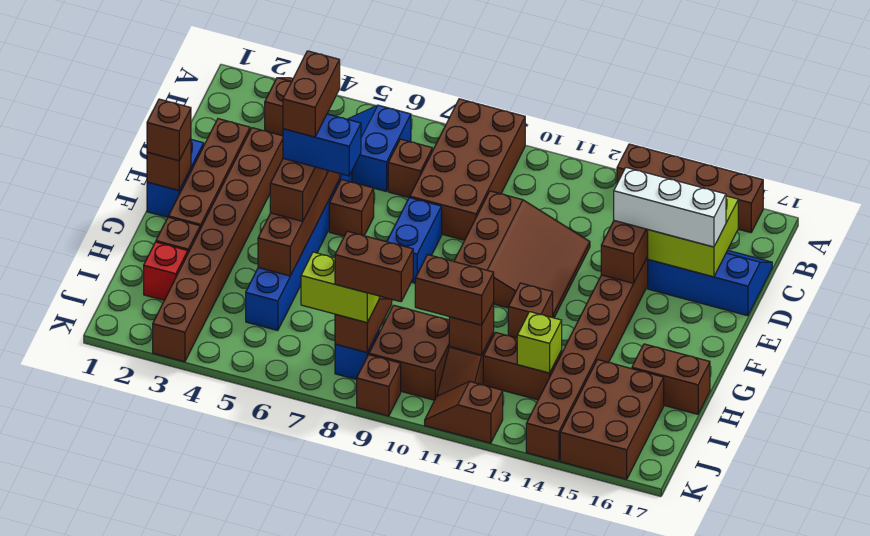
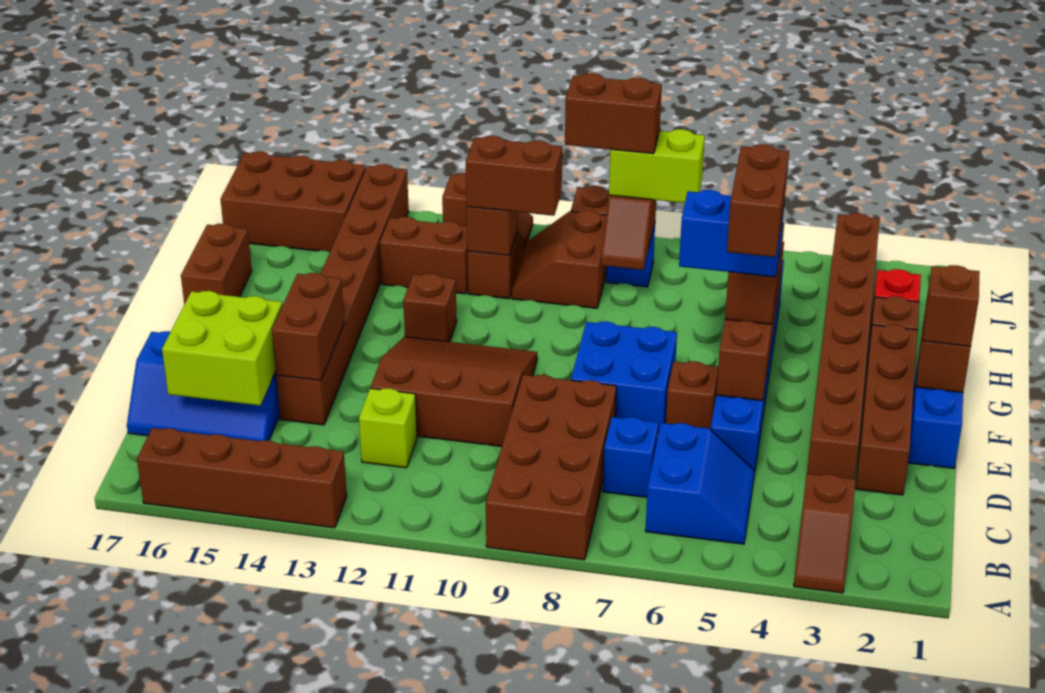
brown brick C7 level 1 -> blue brick C7 level 1
brown slope D10:F12 level 1 top 10 -> brown slope D10:F12 level 1 top D
white brick D14:D16 level 3 -> none
blue brick E8:F8 level 1 -> blue brick E7:F8 level 1
brown brick H16:H17 level 1 -> brown brick G17:H17 level 1
brown brick I9:J10 level 1 -> brown slope I9:J10 level 1 top 9
lime brick I13 level 2 -> lime brick C12 level 1
brown brick I15:K16 level 1 -> brown brick J15:K17 level 1

